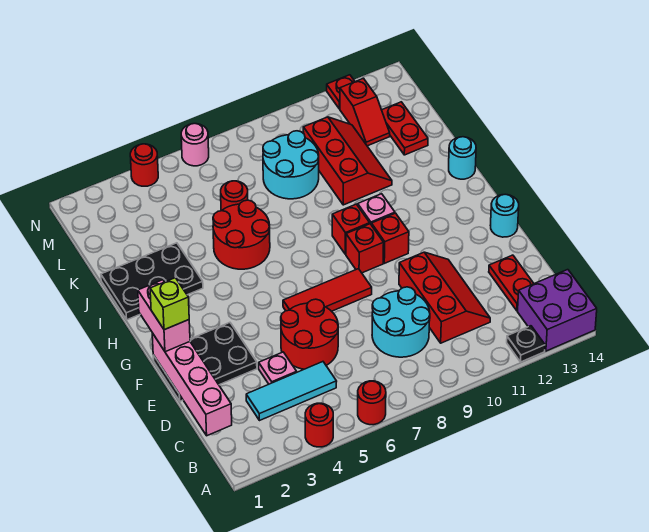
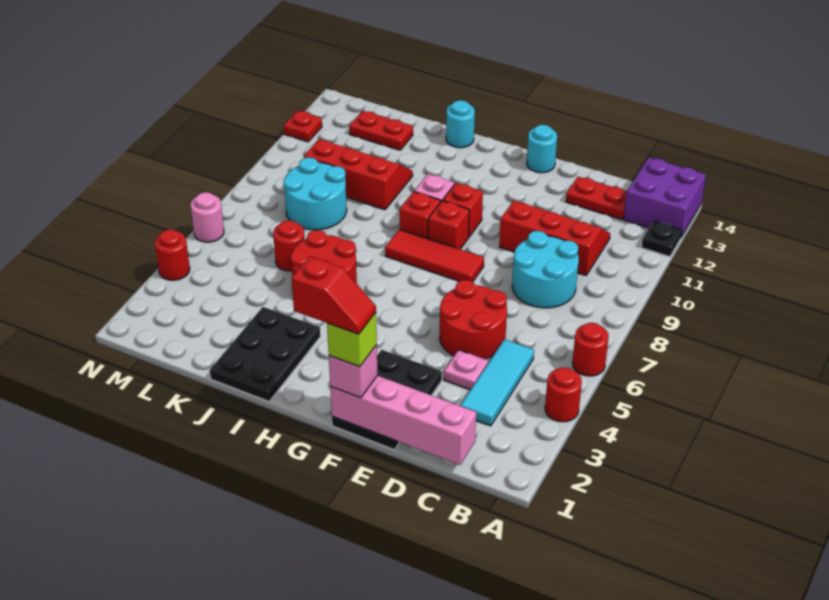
pink brick F1:G1 level 3 -> pink brick F1 level 3
red tile F6:F8 level 1 -> red tile F8:H8 level 1
red slope L12:M12 level 1 top M -> red slope F1:G1 level 5 top G

